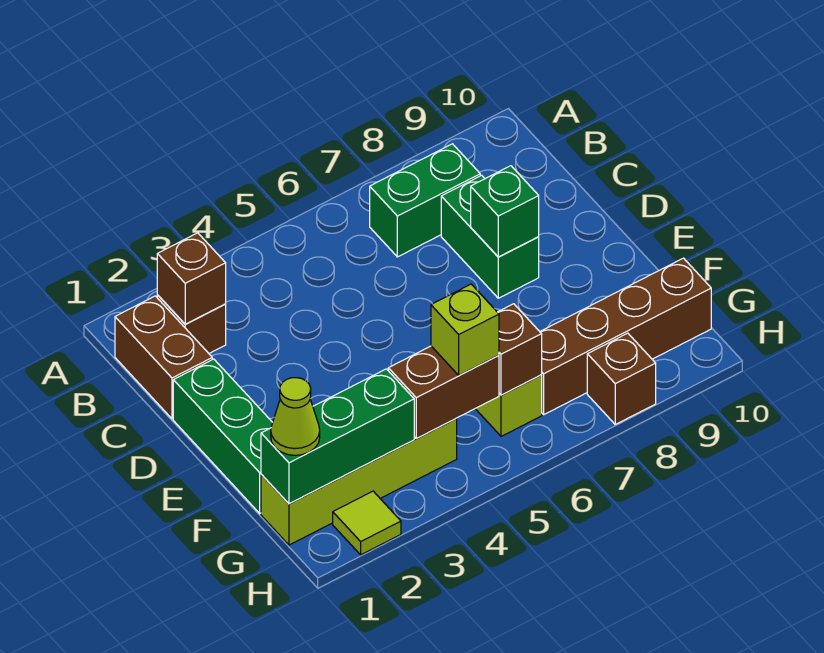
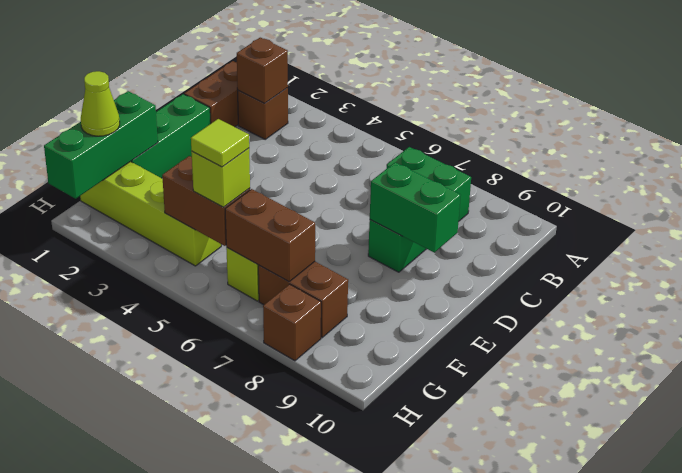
green brick D8 level 2 -> green brick D8:D9 level 2
green brick G1:G3 level 2 -> green brick F1:H1 level 2
brown brick G6 level 2 -> brown brick G6:G7 level 2
brown brick G7:G10 level 1 -> brown brick G7:G8 level 1
lime tile H2 level 1 -> lime tile G5 level 4

